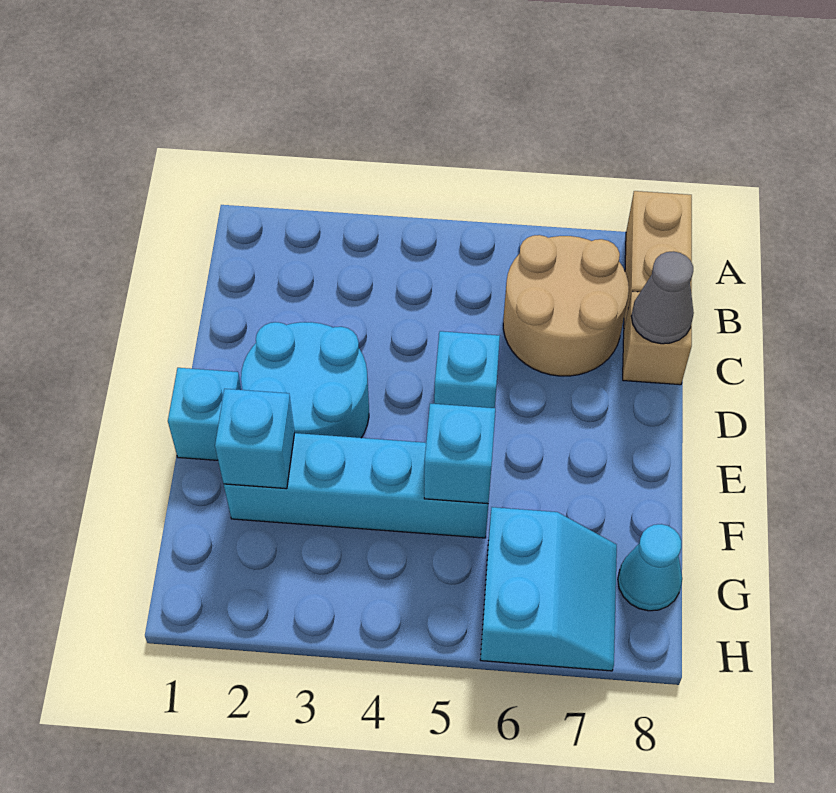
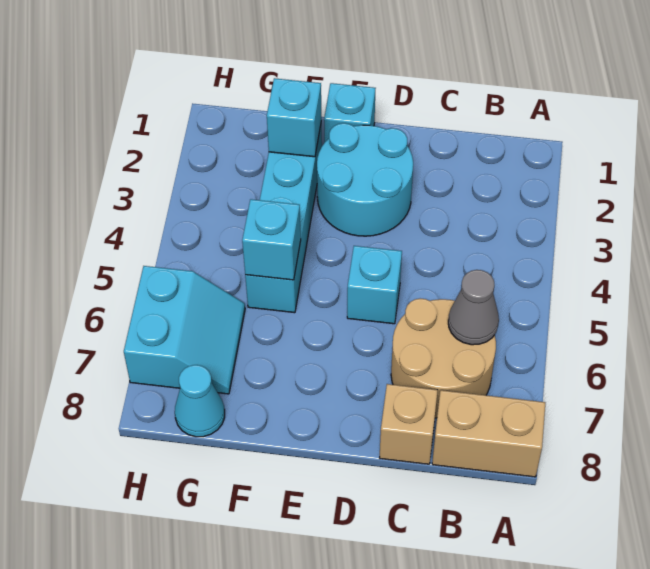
grey cone C8 level 2 -> grey cone B6 level 2
cyan slope G6:H7 level 1 top 6 -> cyan slope G6:H7 level 1 top H

